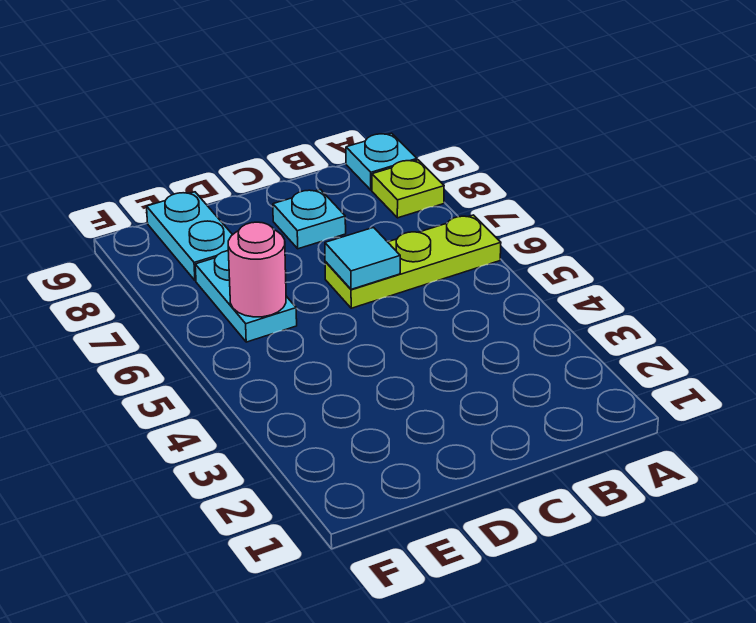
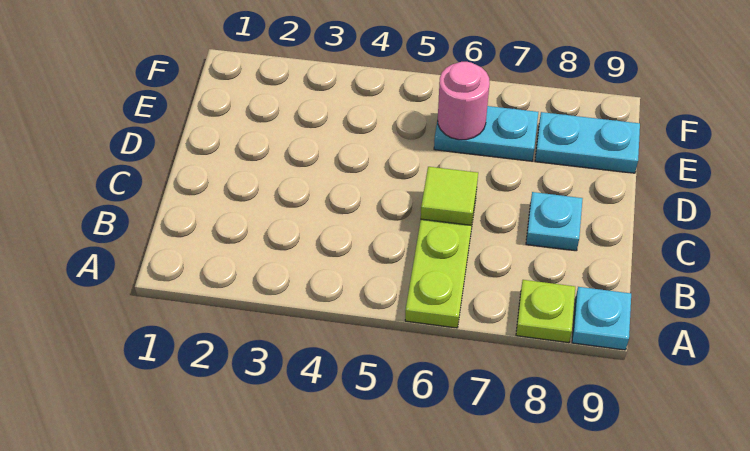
cyan tile C6 level 2 -> lime tile C6 level 2

